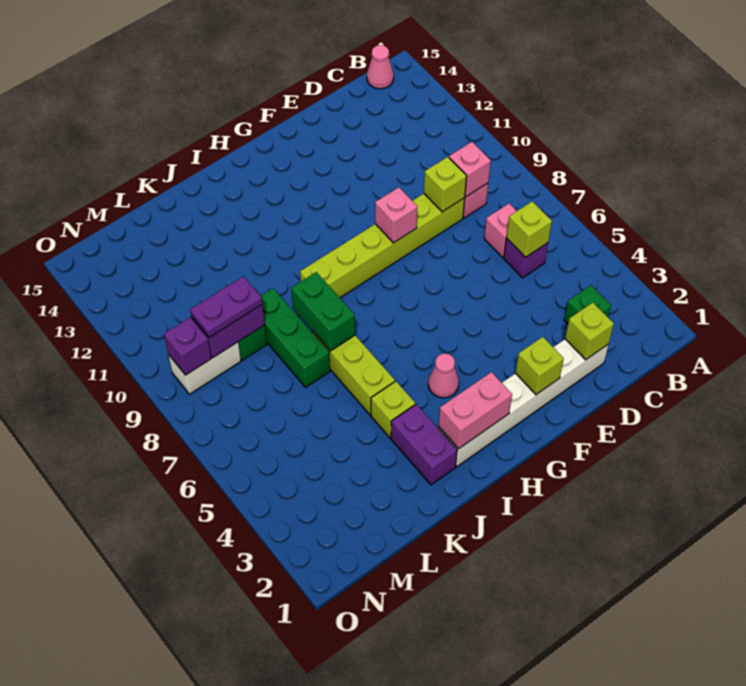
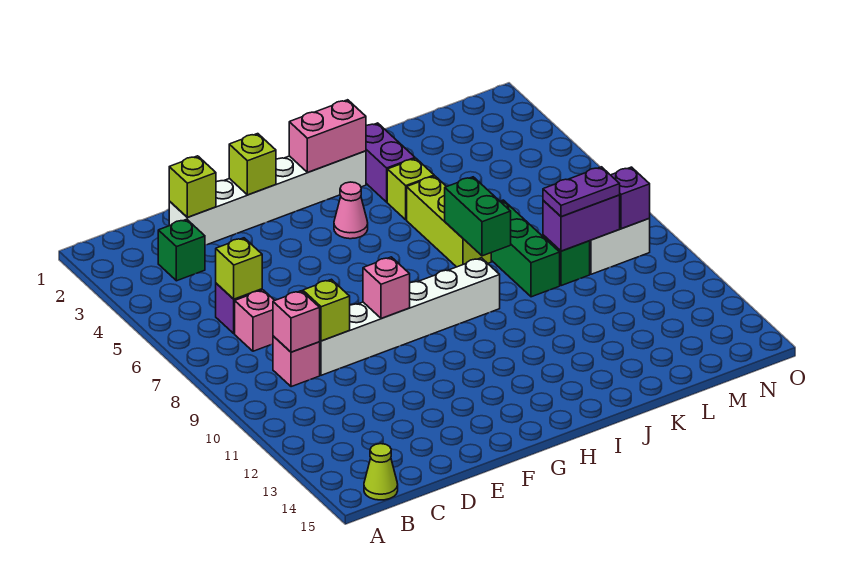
pink cone B15 level 1 -> lime cone B15 level 1
lime brick D9:I9 level 1 -> white brick D9:I9 level 1

